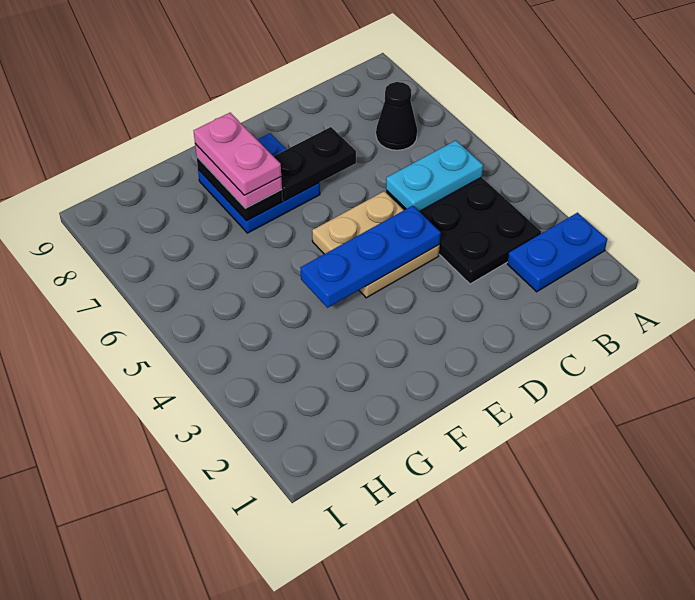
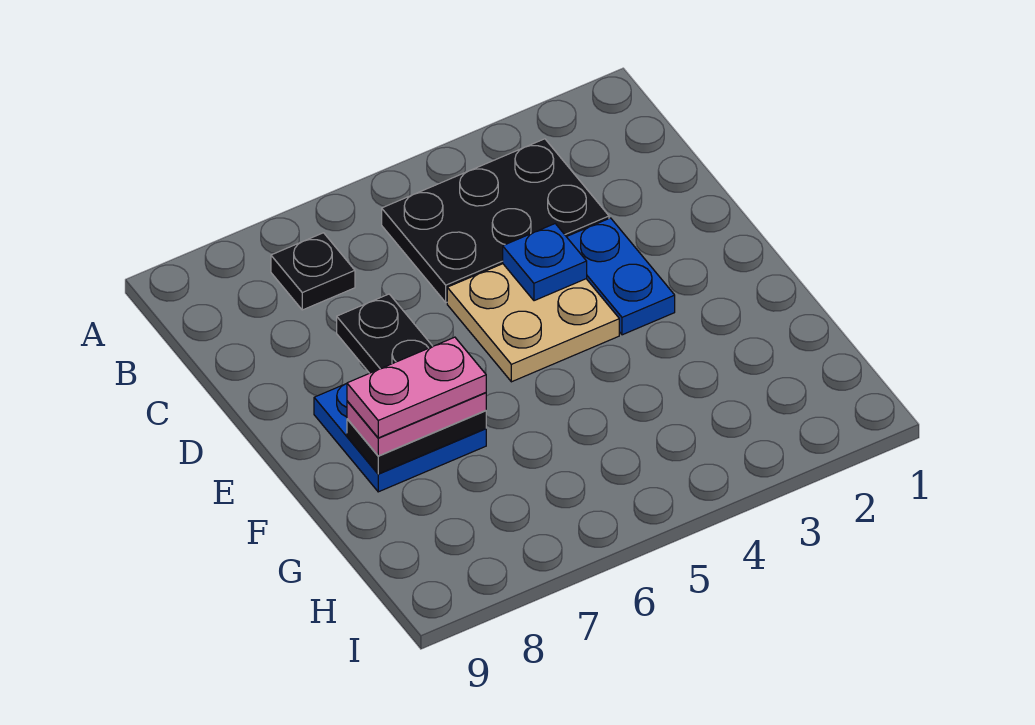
blue plate A2:B2 level 1 -> blue plate D3:E3 level 1
cyan plate B5:C5 level 2 -> none
black cone B7 level 1 -> black plate B7 level 1
blue plate D4:F4 level 2 -> blue plate D4 level 2

